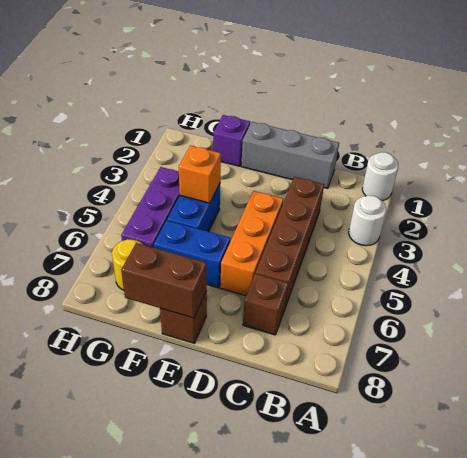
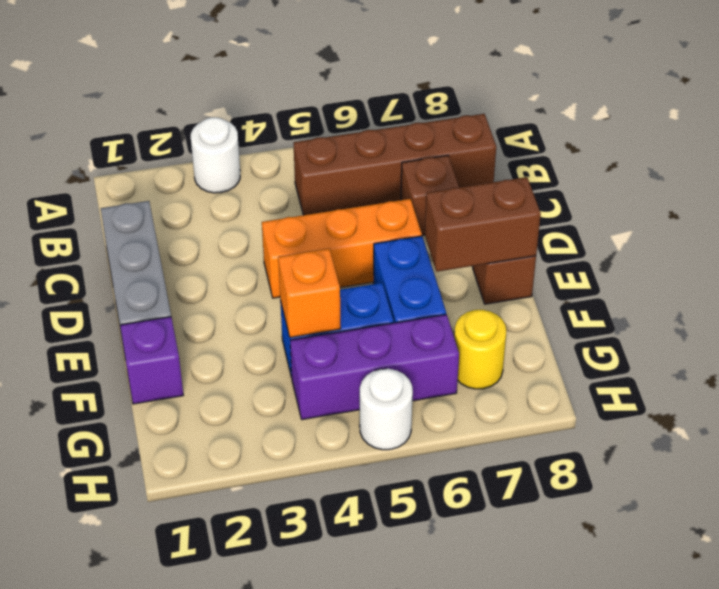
white round brick A1 level 1 -> white round brick H5 level 1
brown brick C3:C6 level 1 -> brown brick B5:B8 level 1
brown brick E8:F8 level 2 -> brown brick E7:E8 level 2

